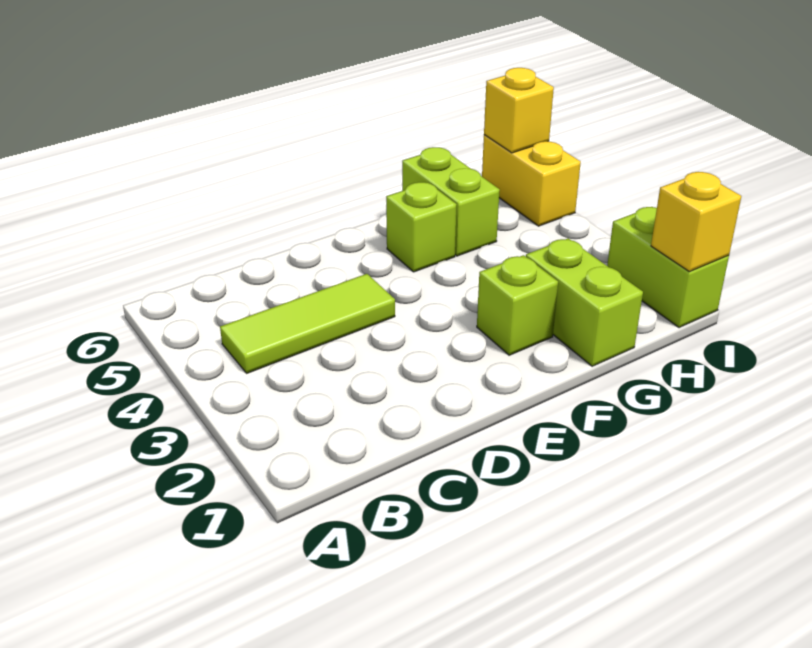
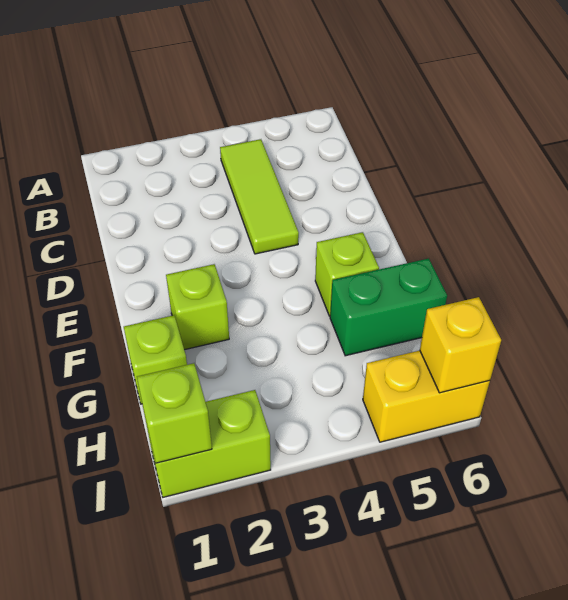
lime brick G1:G2 level 1 -> lime brick G1 level 1
lime brick G5:G6 level 1 -> green brick G5:G6 level 1
yellow brick I1 level 2 -> lime brick I1 level 2

